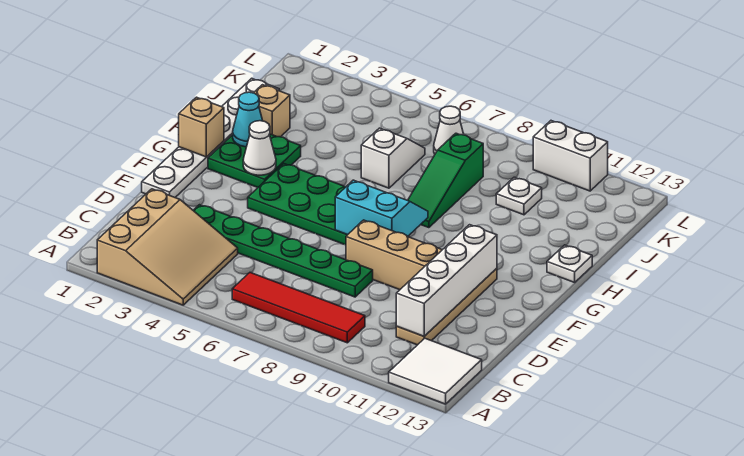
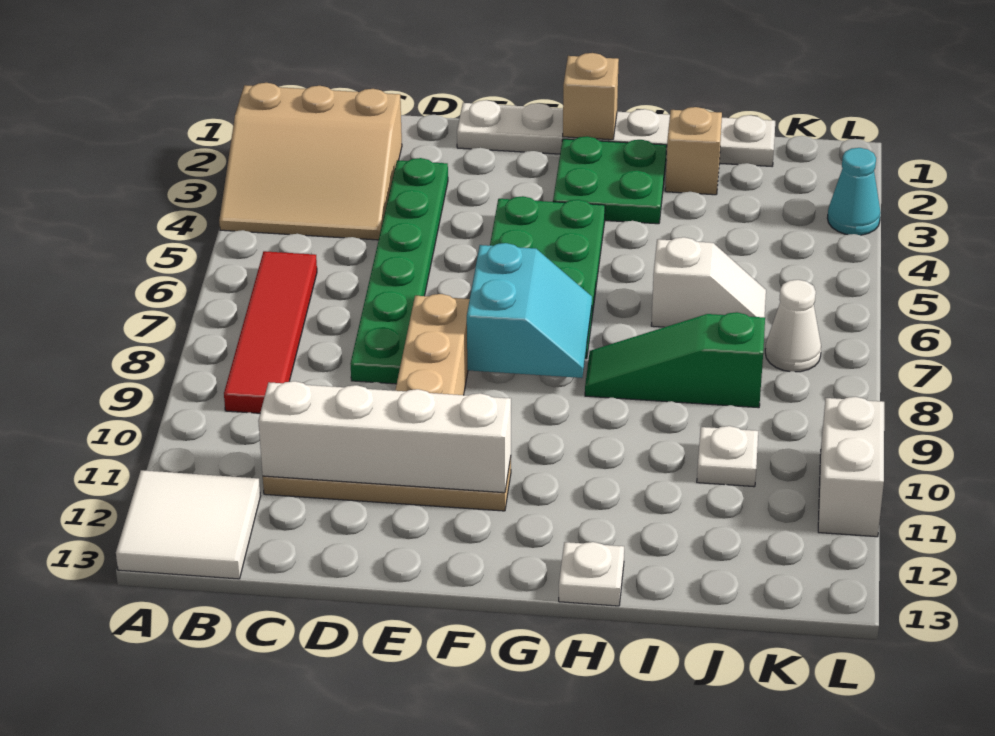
white cone G3 level 2 -> none
cyan cone H2 level 2 -> cyan cone L3 level 1

